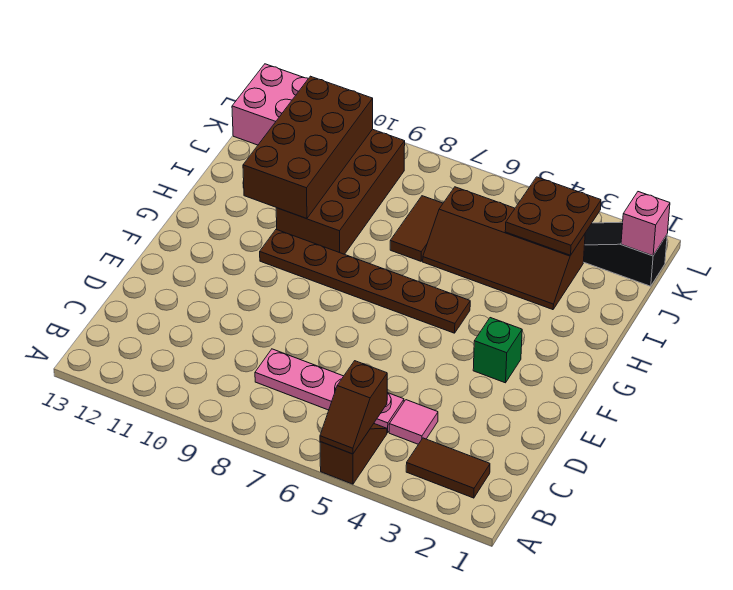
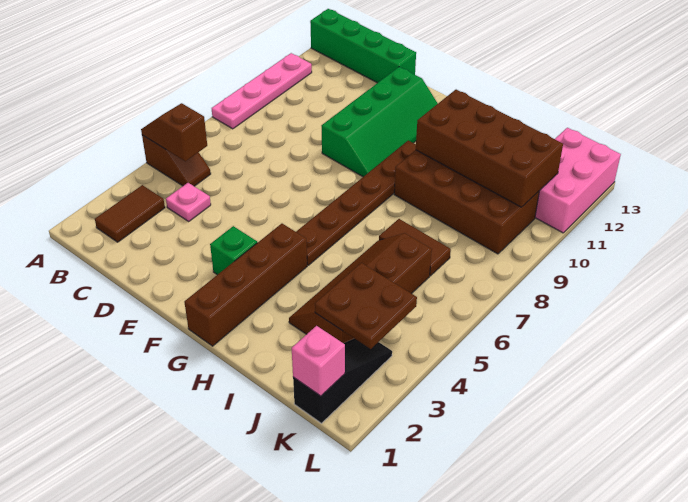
none -> green brick A13:D13 level 1
pink tile C4 level 1 -> pink plate C4 level 1
pink plate C5:C8 level 1 -> pink plate A8:A11 level 1
none -> green slope E9:F12 level 1 top E
none -> brown brick G1:G4 level 1

